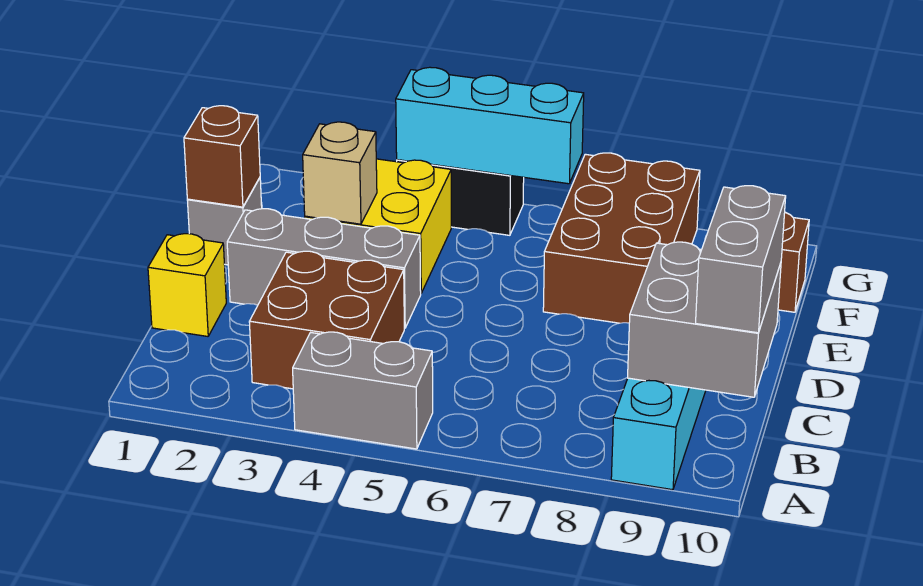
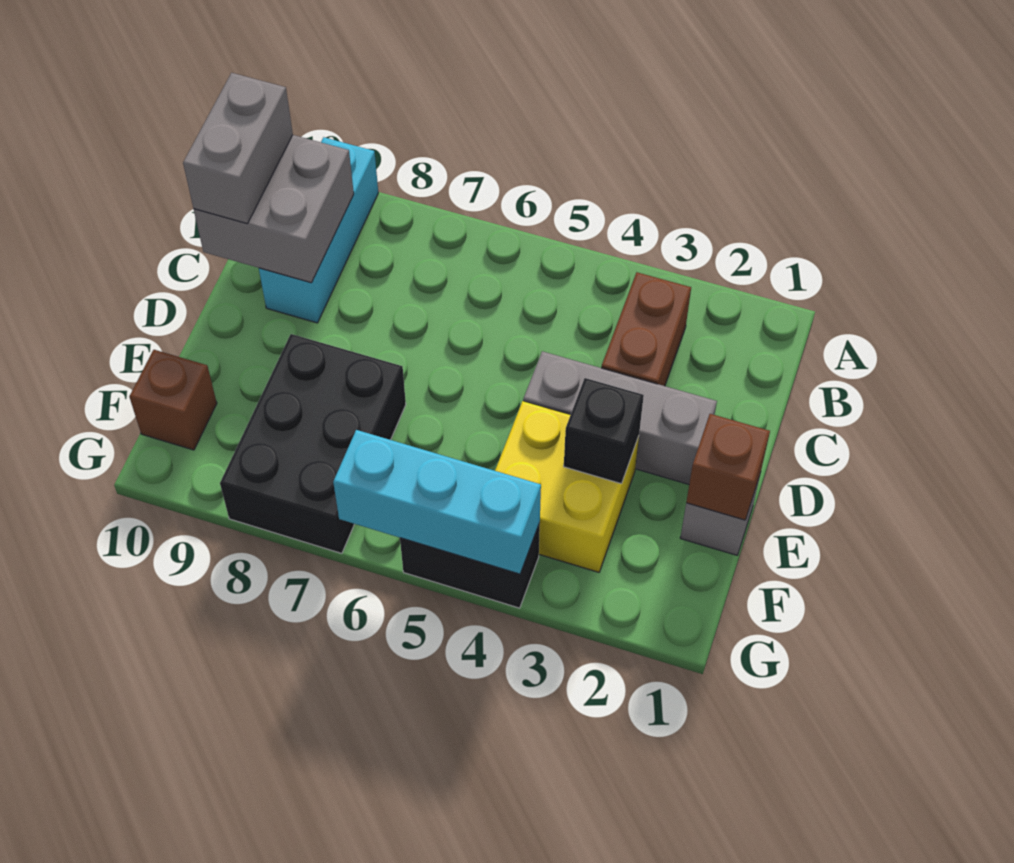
grey brick A4:A5 level 1 -> none
brown brick B3:C4 level 1 -> brown brick B3:C3 level 1
yellow brick C1 level 1 -> none
tan brick E3 level 2 -> black brick E3 level 2
brown brick E7:G8 level 1 -> black brick E7:G8 level 1

